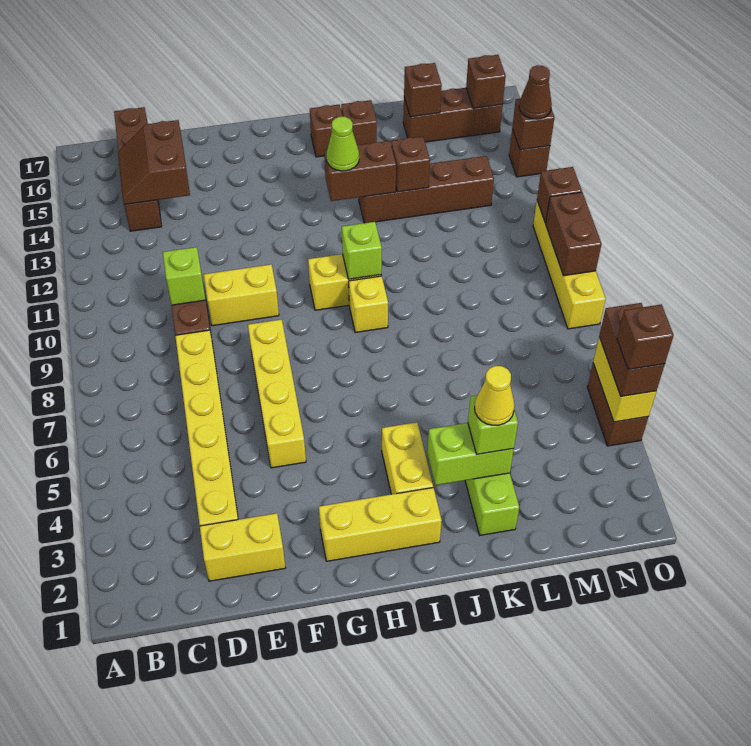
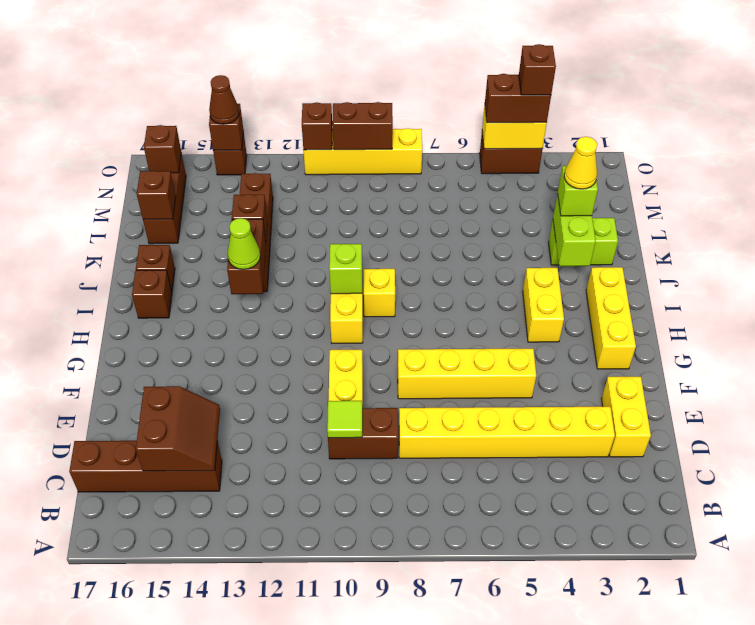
brown slope C14:D15 level 2 top D -> brown slope C14:D15 level 2 top 15
lime brick D10 level 2 -> lime tile D10 level 2
yellow brick I3:I4 level 1 -> yellow brick H4:I4 level 1

